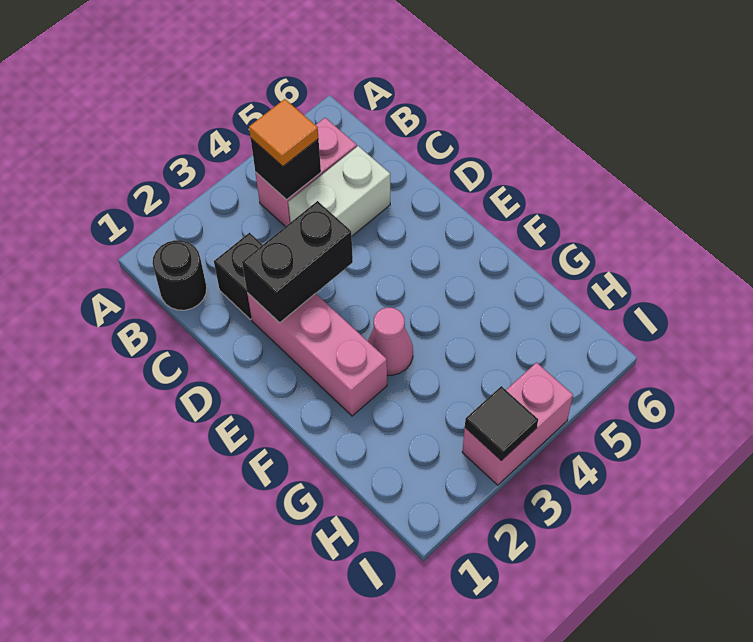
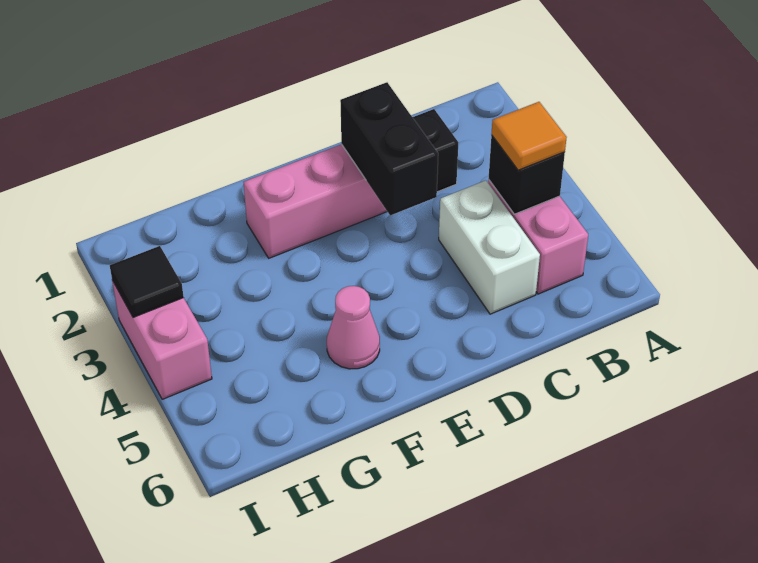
black round brick B1 level 1 -> none
pink cone F3 level 1 -> pink cone F5 level 1

